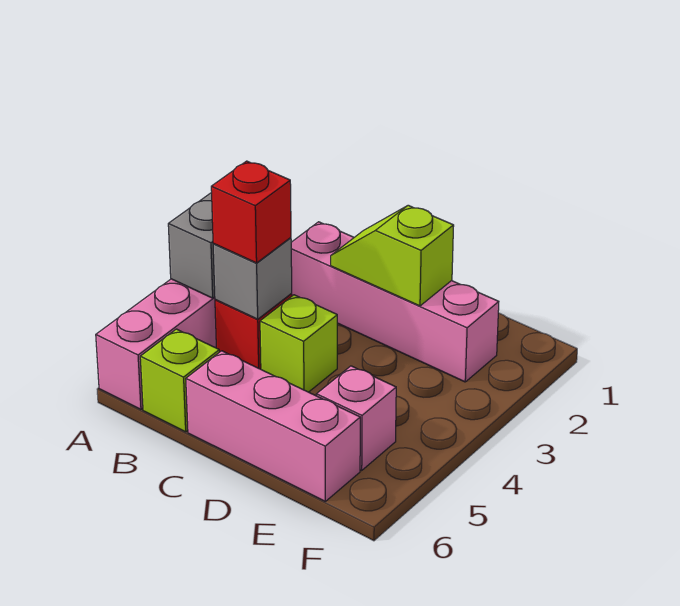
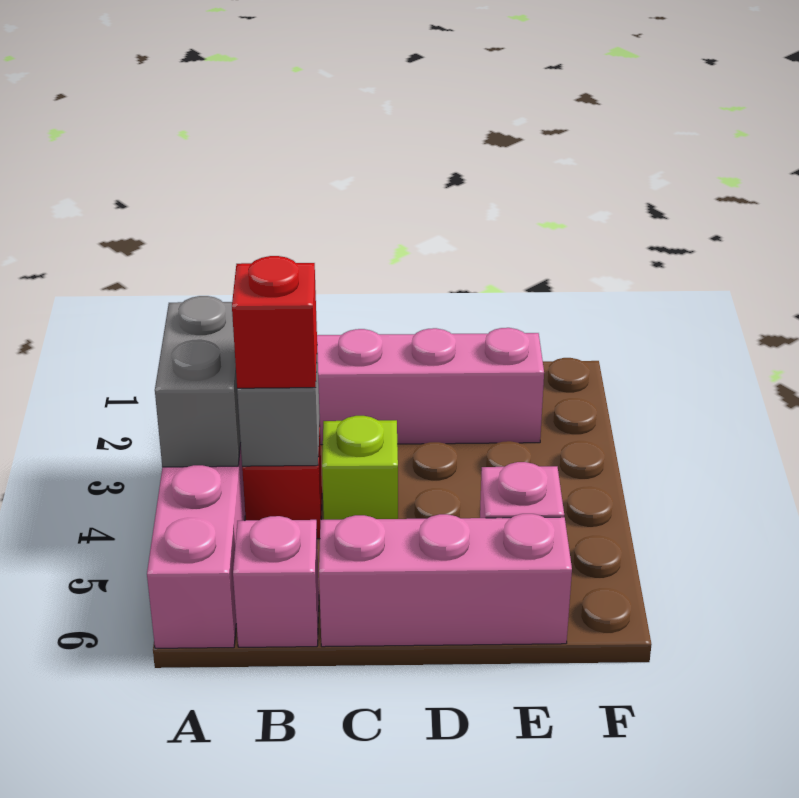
lime brick B6 level 1 -> pink brick B6 level 1
lime slope C2:D2 level 2 top D -> none

